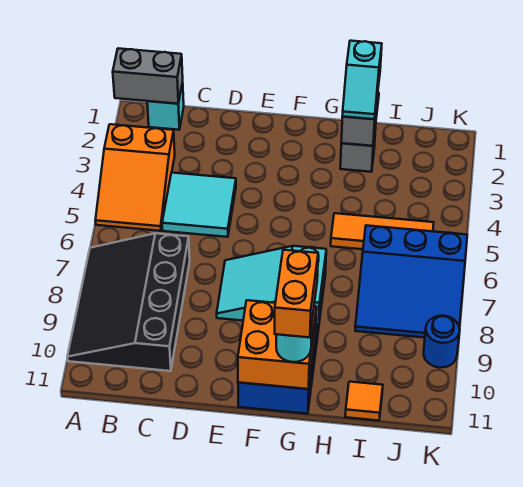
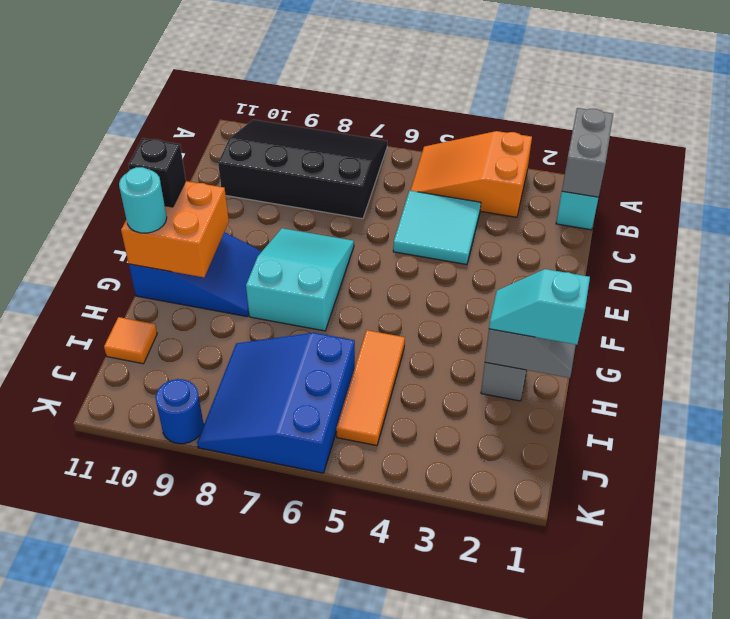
none -> black brick F11 level 3
orange brick G10:G11 level 4 -> none

